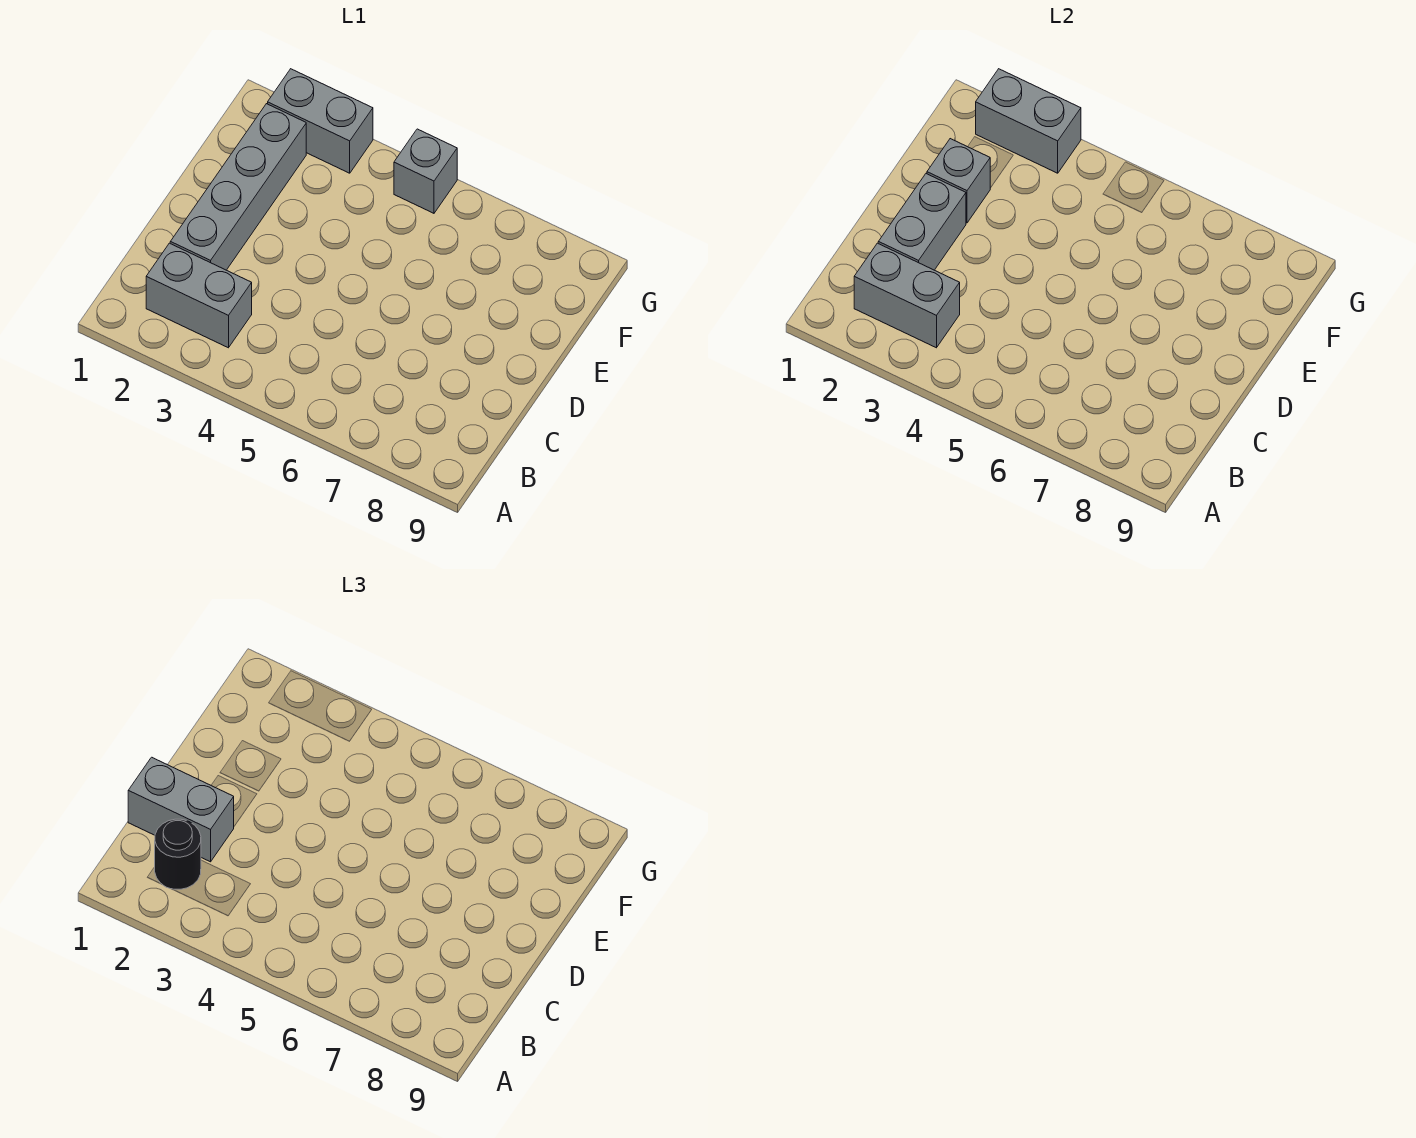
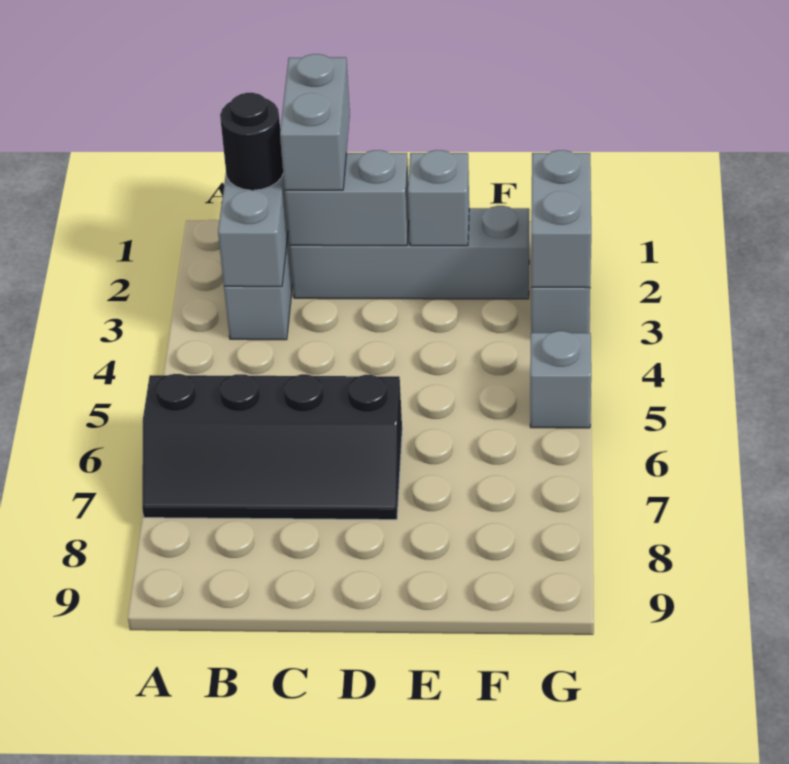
none -> black slope A6:D7 level 1 top 6

